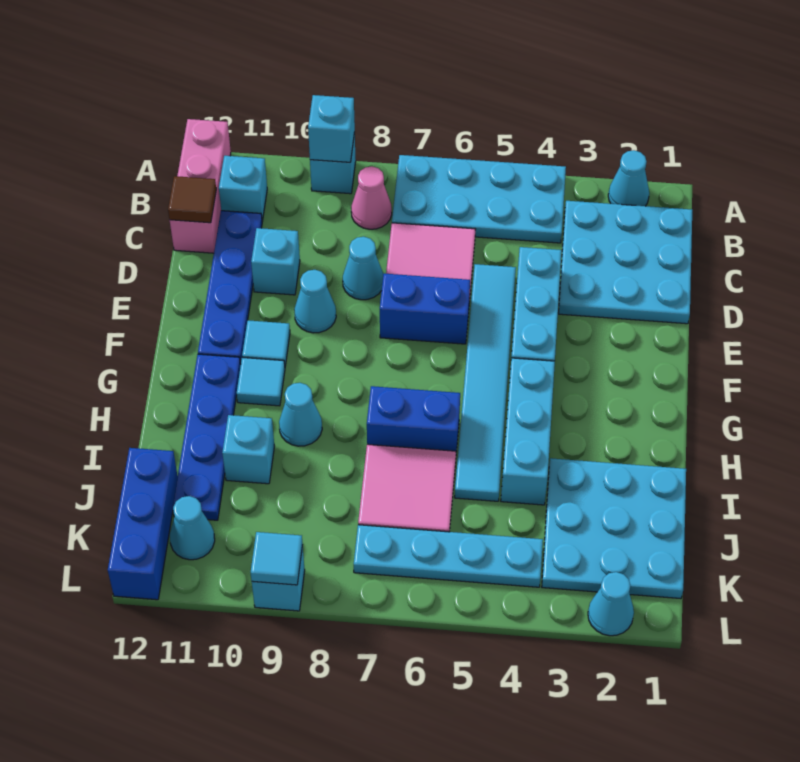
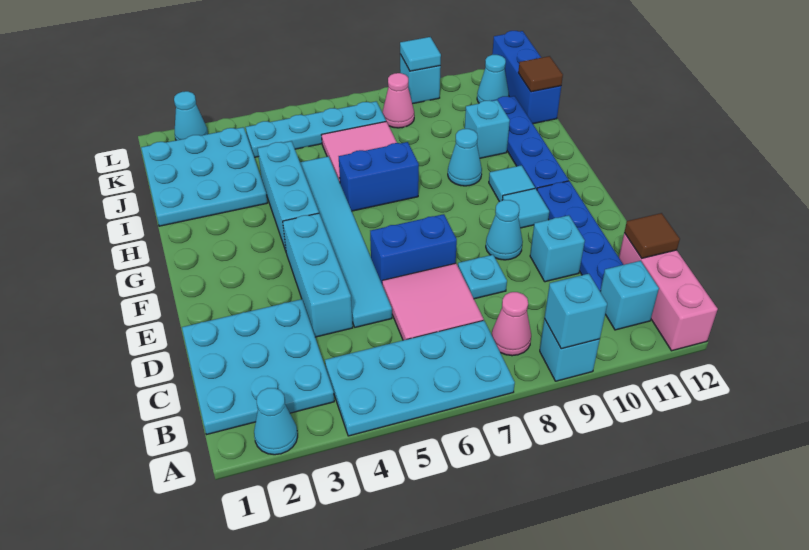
cyan cone D8 level 1 -> cyan plate D8 level 1
none -> brown tile J12 level 2
none -> pink cone K8 level 1

